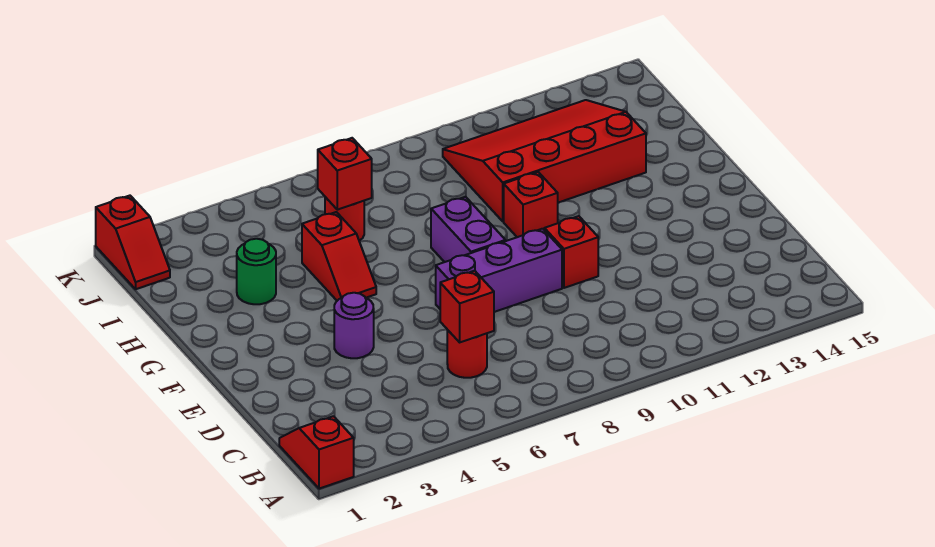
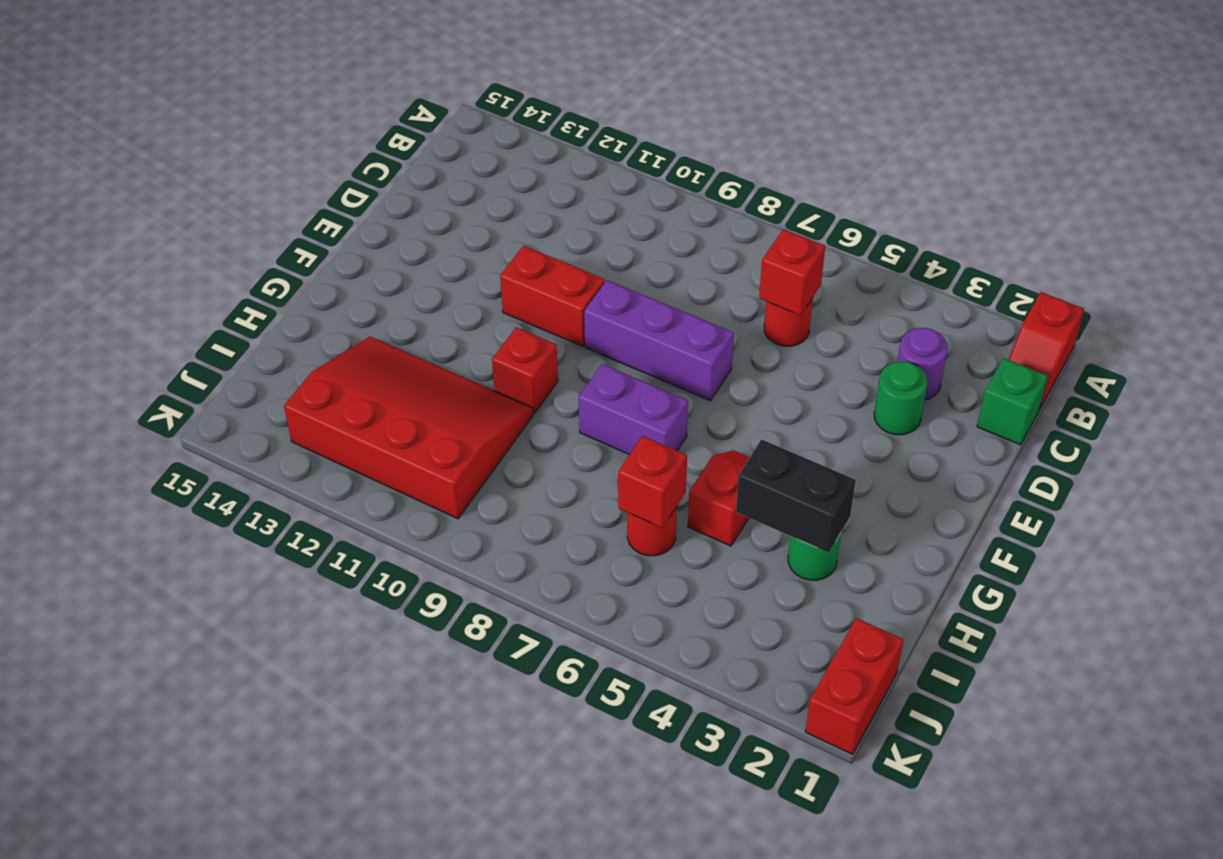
none -> green brick C1 level 1
none -> green round brick D3 level 1
purple round brick E4 level 1 -> purple round brick C3 level 1
red brick E10 level 1 -> red brick E10:E11 level 1
purple brick F8:G8 level 1 -> purple brick G7:G8 level 1
none -> black brick H3:H4 level 2
red slope H10:J13 level 1 top H -> red slope H10:J13 level 1 top J
red slope J1:K1 level 1 top K -> red brick J1:K1 level 1

